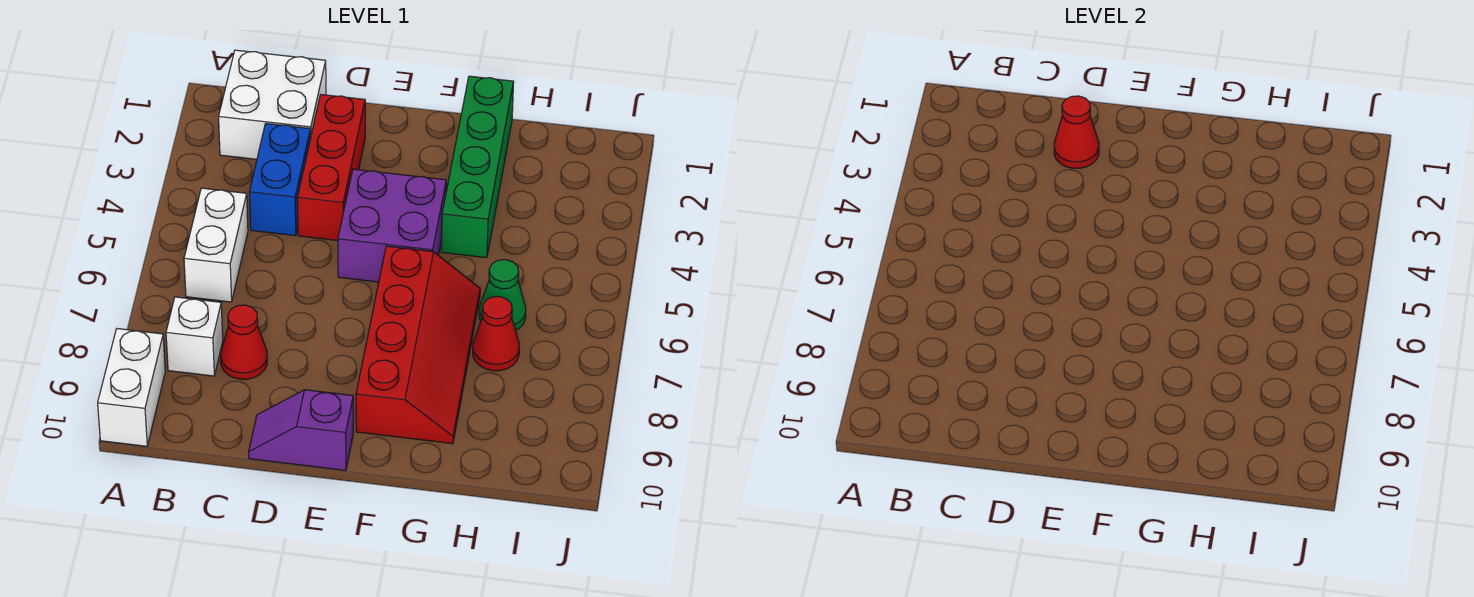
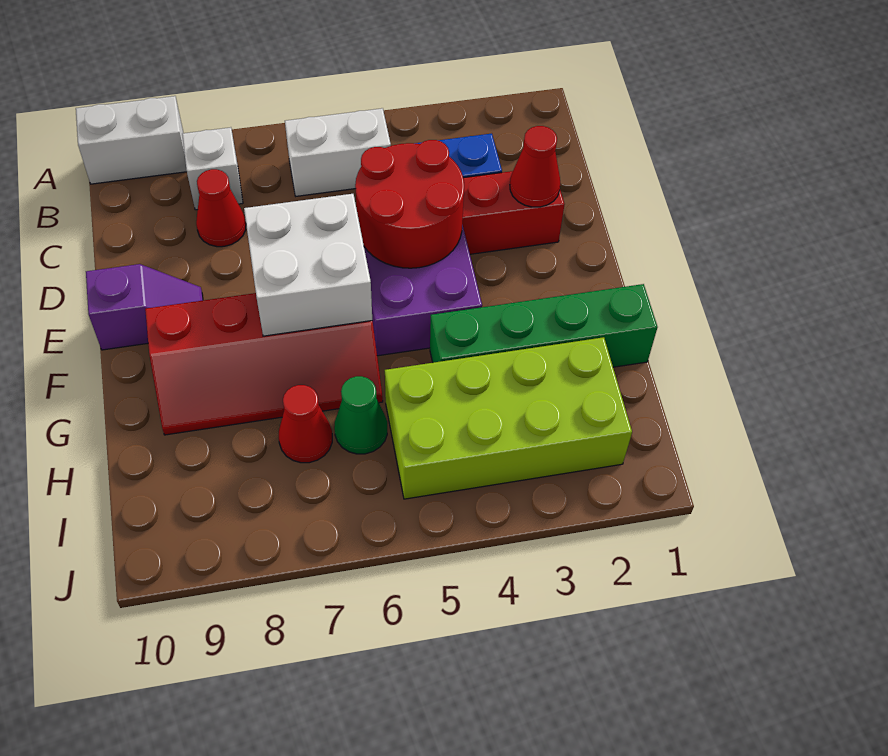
white brick B1:C2 level 1 -> white brick E6:F7 level 2
none -> red round brick D4:E5 level 2
purple slope D10:E10 level 1 top E -> purple slope E9:E10 level 1 top 10
none -> lime brick H2:I5 level 1

